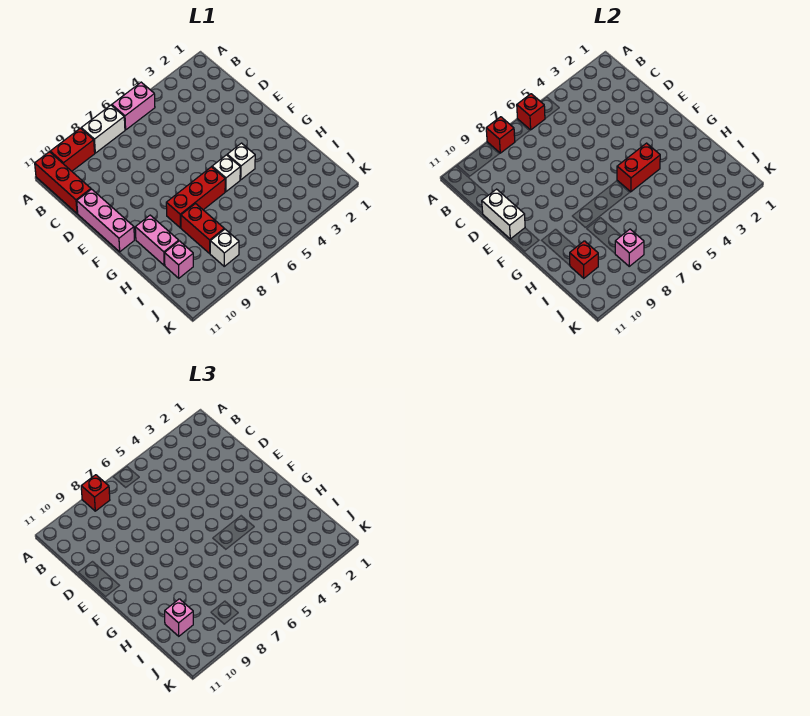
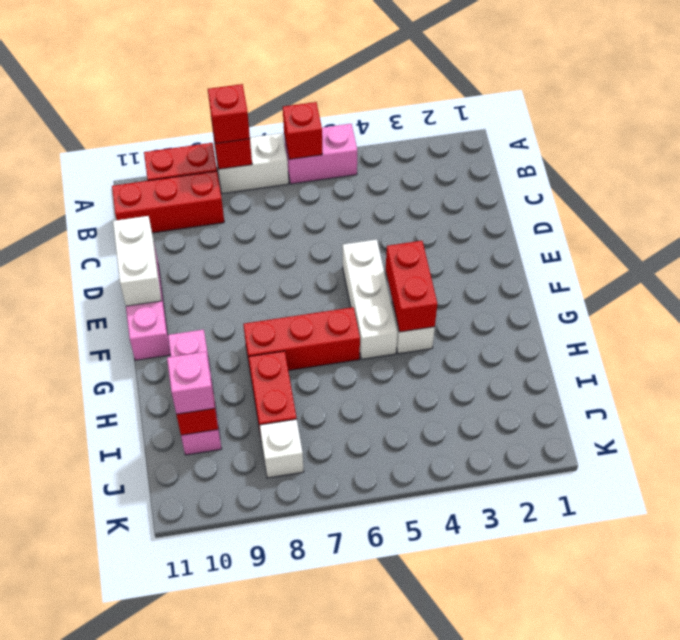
red brick A11:C11 level 1 -> red brick B9:B11 level 1
red brick G4:G5 level 2 -> red brick F4:G4 level 2
white brick G5 level 1 -> white brick E5:G5 level 1
pink brick J8 level 2 -> none

